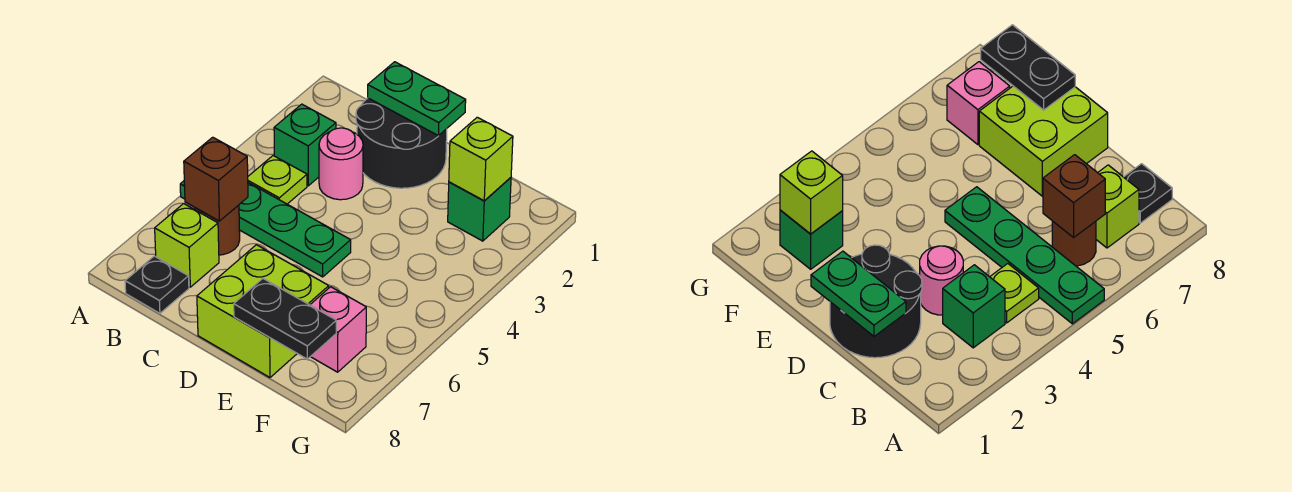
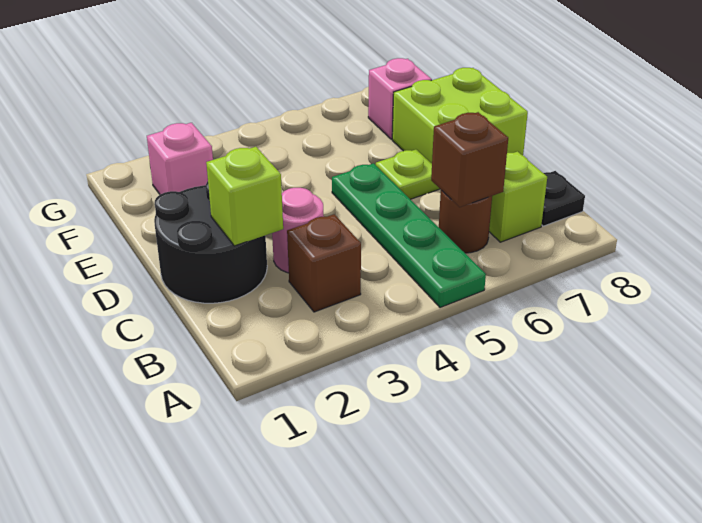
green brick B3 level 1 -> brown brick B3 level 1
lime plate B4 level 1 -> lime plate D6 level 1
green plate C1:D1 level 2 -> none
black plate E8:F8 level 2 -> none
green brick F2 level 1 -> pink brick F2 level 1
lime brick F2 level 2 -> lime brick C2 level 2

